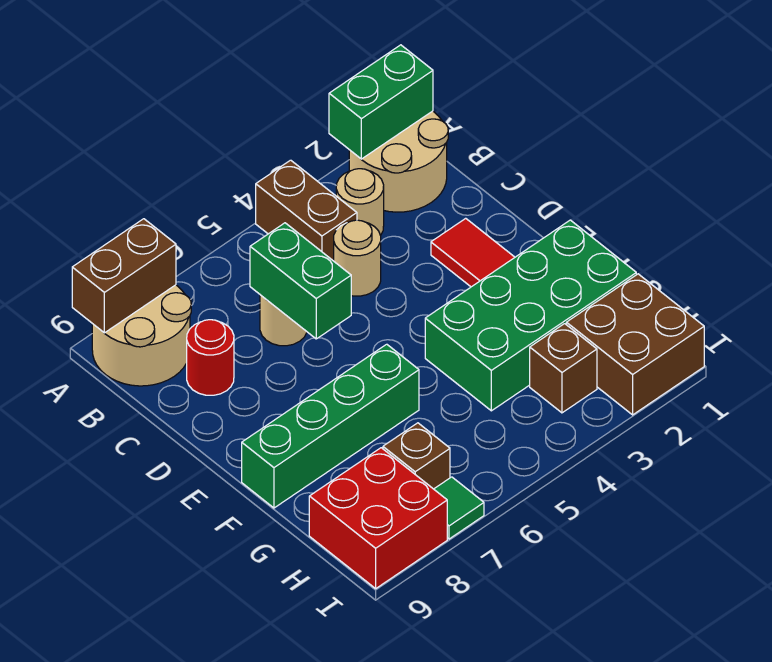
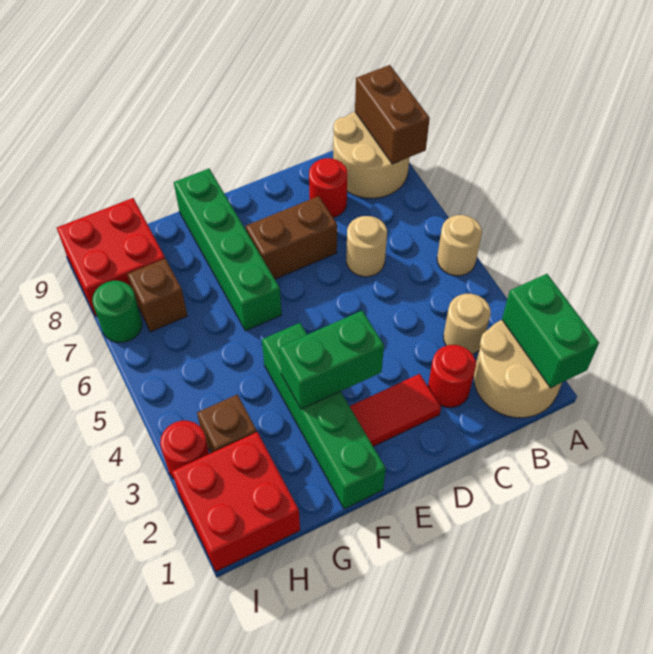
brown brick A4:B4 level 1 -> brown brick D7:E7 level 1
none -> red round brick C2 level 1
tan round brick C4 level 1 -> tan round brick A5 level 1
green brick C6:D6 level 2 -> green brick E3:F3 level 2
green brick F1:G4 level 1 -> green brick F1:F4 level 1
brown brick H1:I2 level 1 -> red brick H1:I2 level 1
none -> red round brick I3 level 1
green tile I7 level 1 -> green round brick I7 level 1

